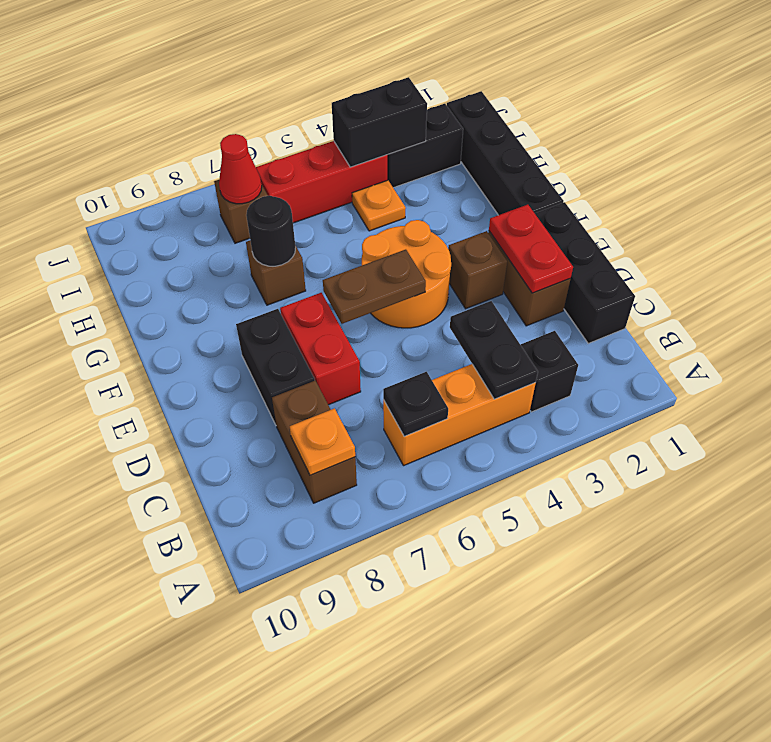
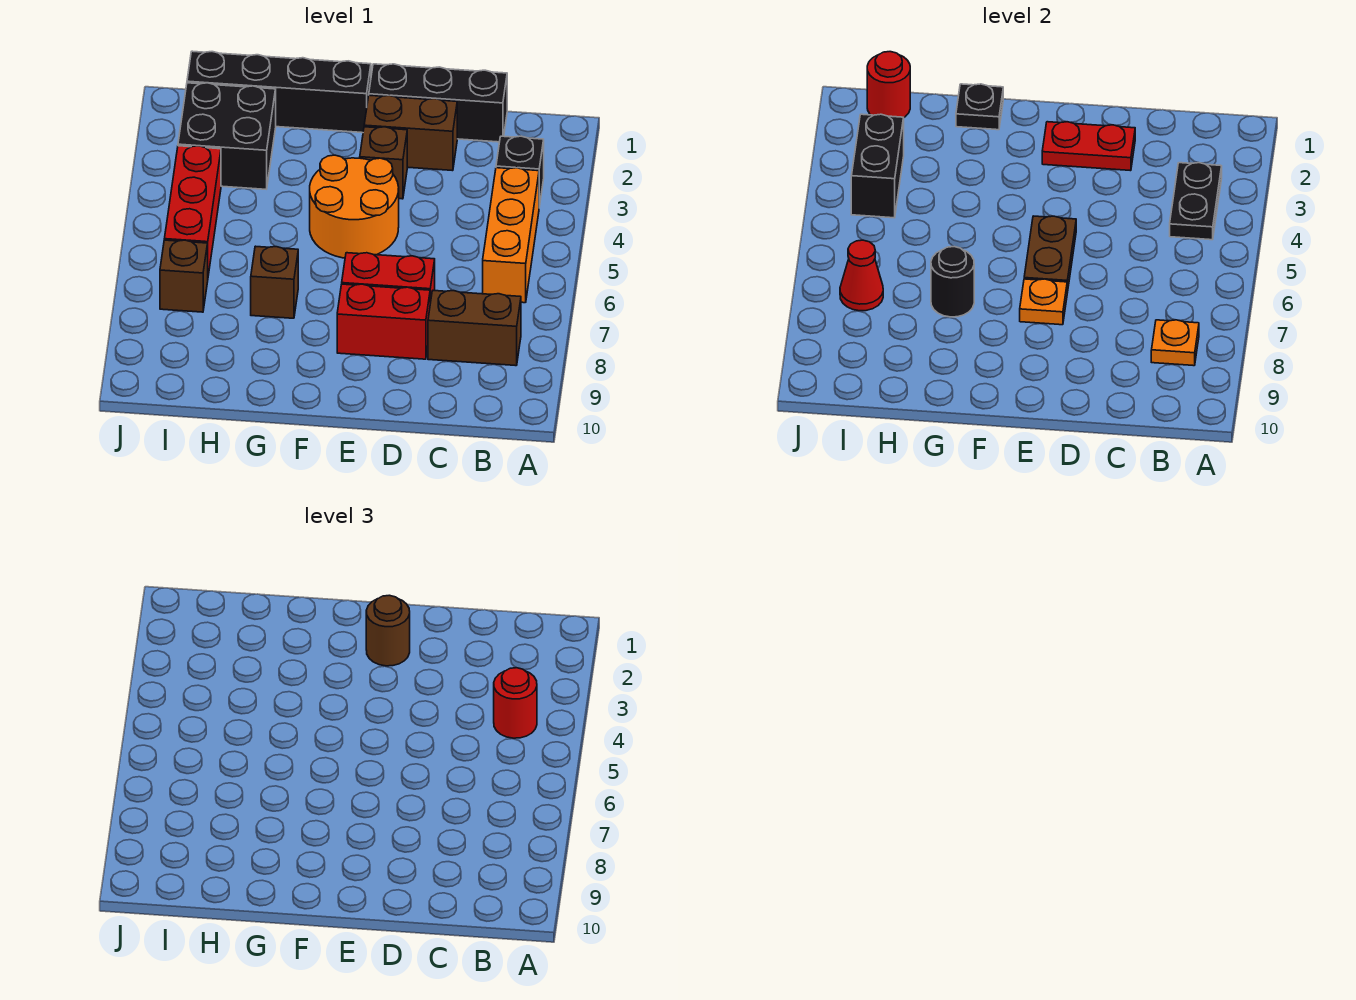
black plate B4:C4 level 2 -> black plate B3:B4 level 2
none -> red round brick B4 level 3
black plate B6 level 2 -> black plate G1 level 2
black brick D8:E8 level 1 -> red brick D8:E8 level 1
none -> brown round brick E2 level 3
orange plate H4 level 1 -> orange plate E7 level 2
none -> red round brick I1 level 2
black brick I2:I3 level 1 -> black brick H2:I3 level 1

